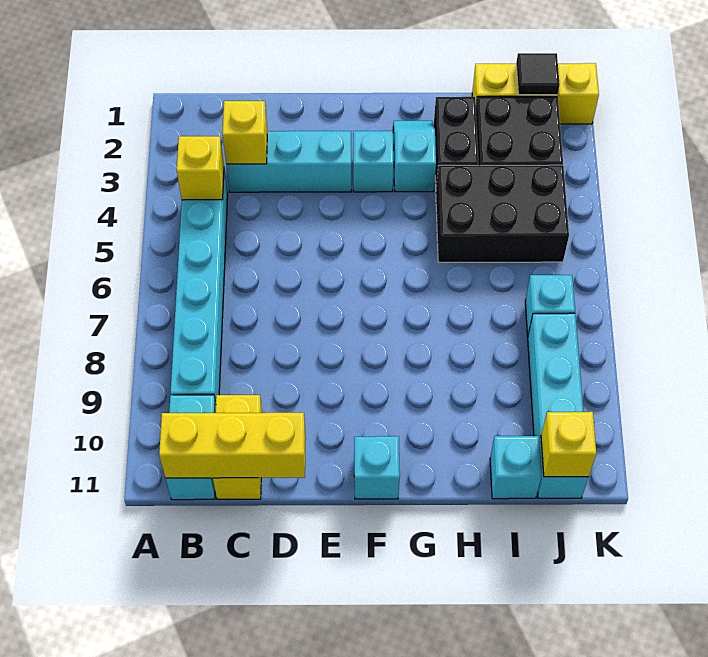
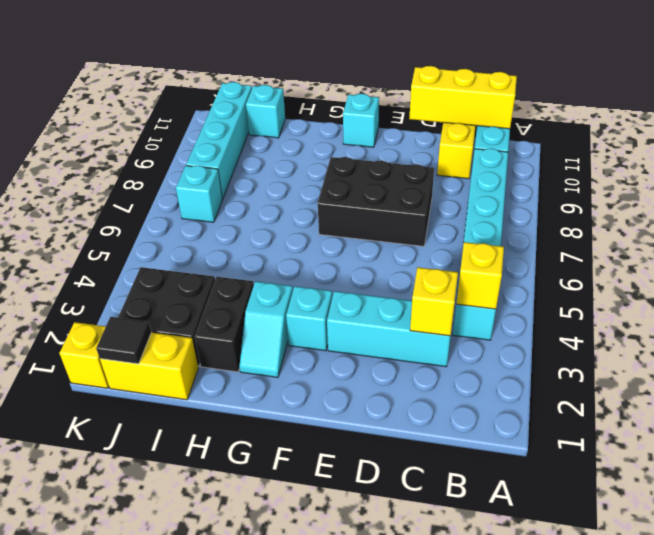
black brick H4:J5 level 1 -> black brick D7:F8 level 1
yellow brick J11 level 2 -> none

